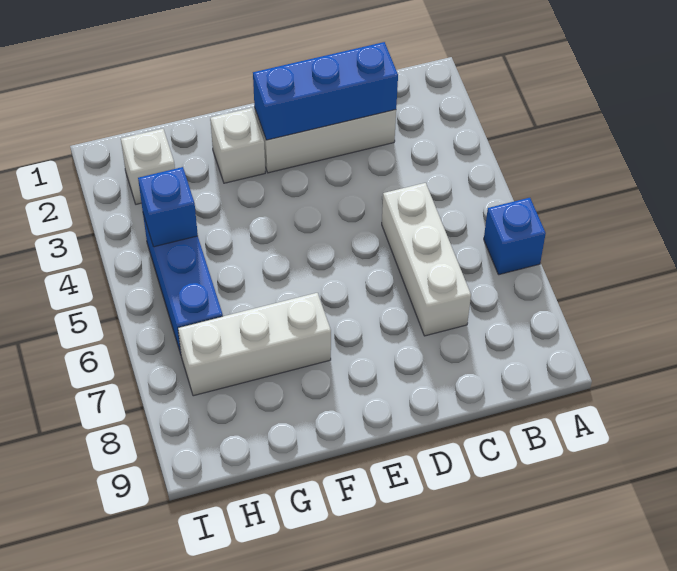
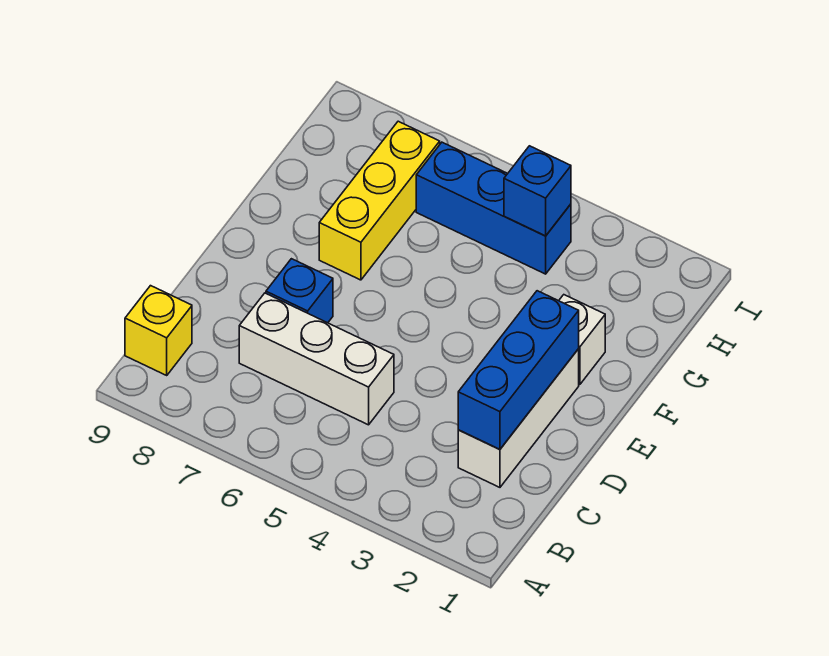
blue brick A6 level 1 -> blue brick D7 level 1
none -> yellow brick B9 level 1
white brick F7:H7 level 1 -> yellow brick F7:H7 level 1
white brick H2 level 1 -> none

